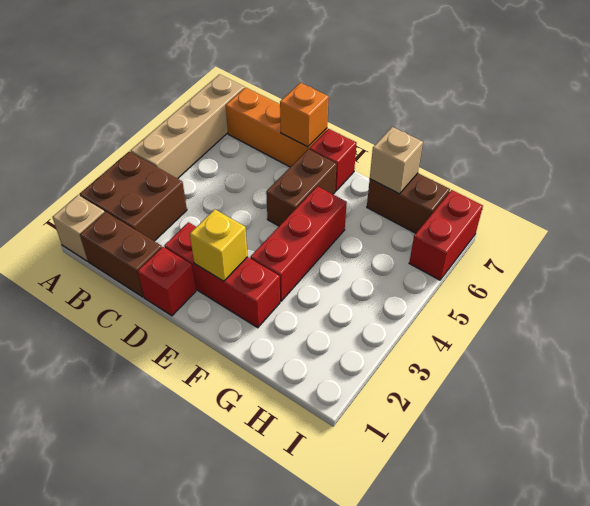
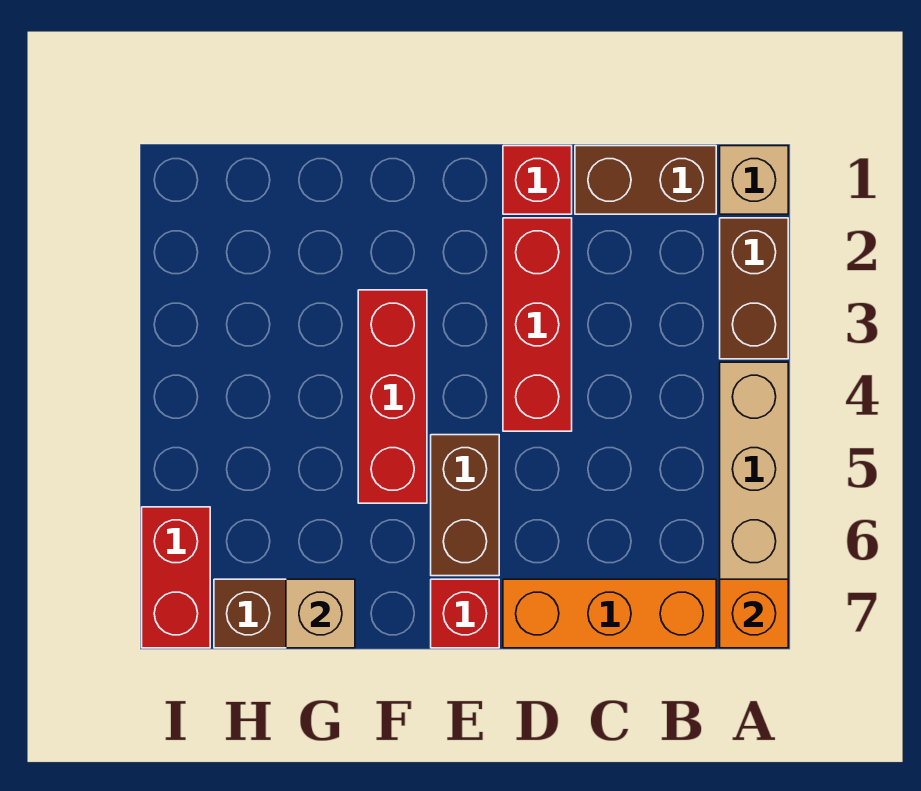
brown brick A2:B3 level 1 -> brown brick A2:A3 level 1
red brick D2:F2 level 1 -> red brick D2:D4 level 1
orange brick D7 level 2 -> orange brick A7 level 2
yellow brick E2 level 2 -> none

